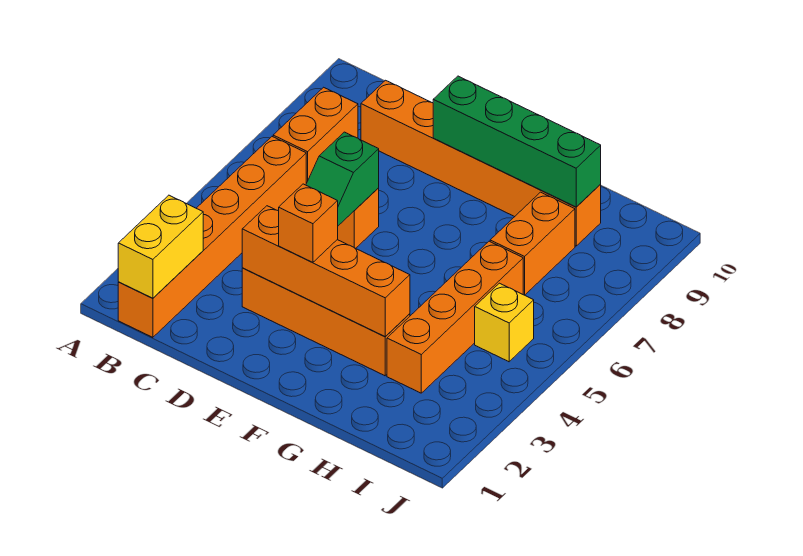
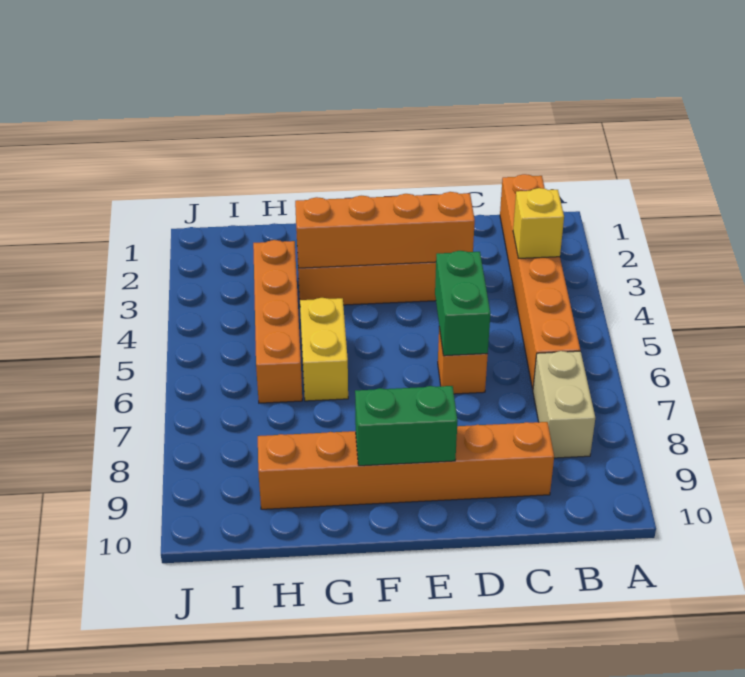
yellow brick B1:B2 level 2 -> yellow brick G5:G6 level 1
orange brick B7:B8 level 1 -> tan brick B7:B8 level 1
green slope D5:D6 level 2 top 6 -> green brick D5:D6 level 2
orange brick E3 level 3 -> none
green brick E9:H9 level 2 -> green brick E9:F9 level 2
orange brick H7:H8 level 1 -> none
yellow brick I5 level 1 -> yellow brick B3 level 2

